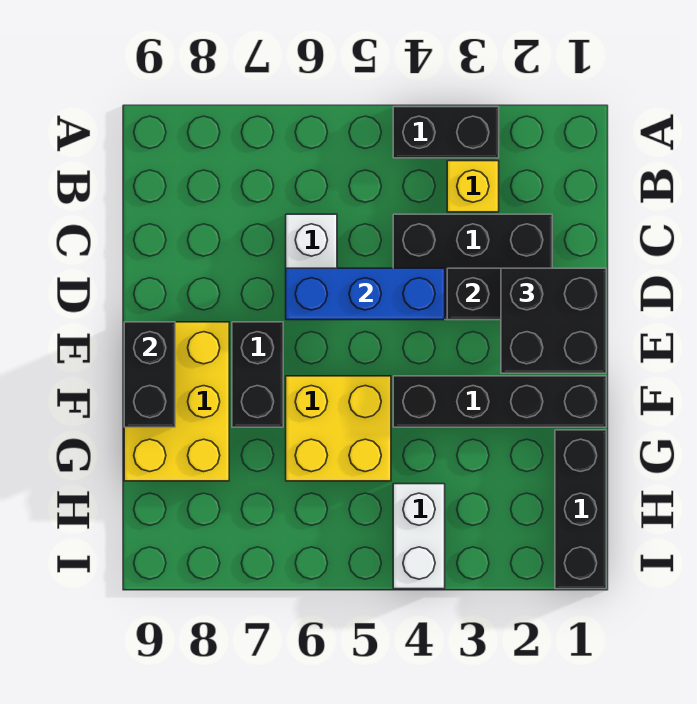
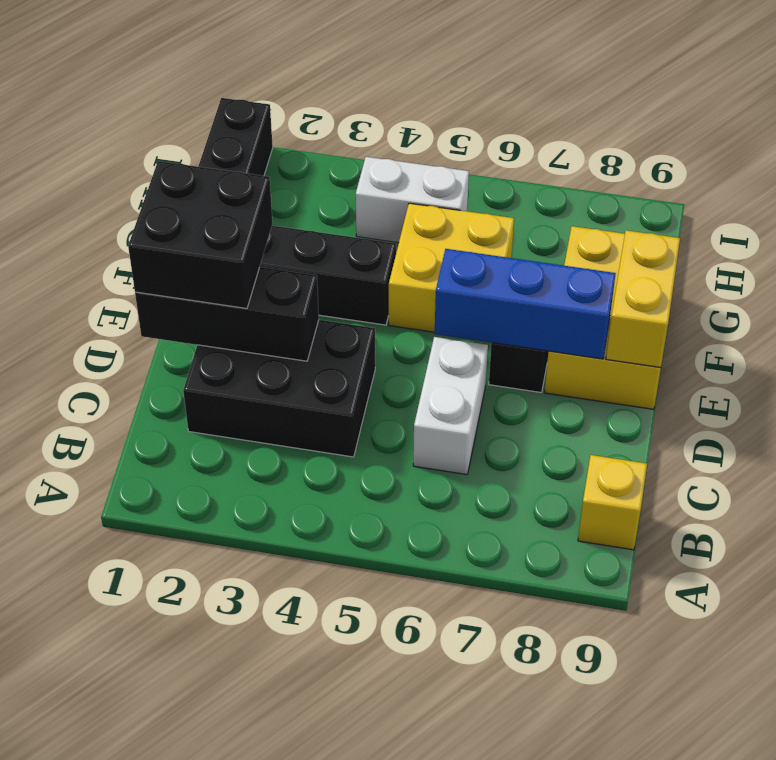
black brick A3:A4 level 1 -> none
yellow brick B3 level 1 -> yellow brick B9 level 1
blue brick D4:D6 level 2 -> blue brick E6:E8 level 2
black brick E9:F9 level 2 -> yellow brick E9:F9 level 2
white brick H4:I4 level 1 -> white brick H4:H5 level 1

